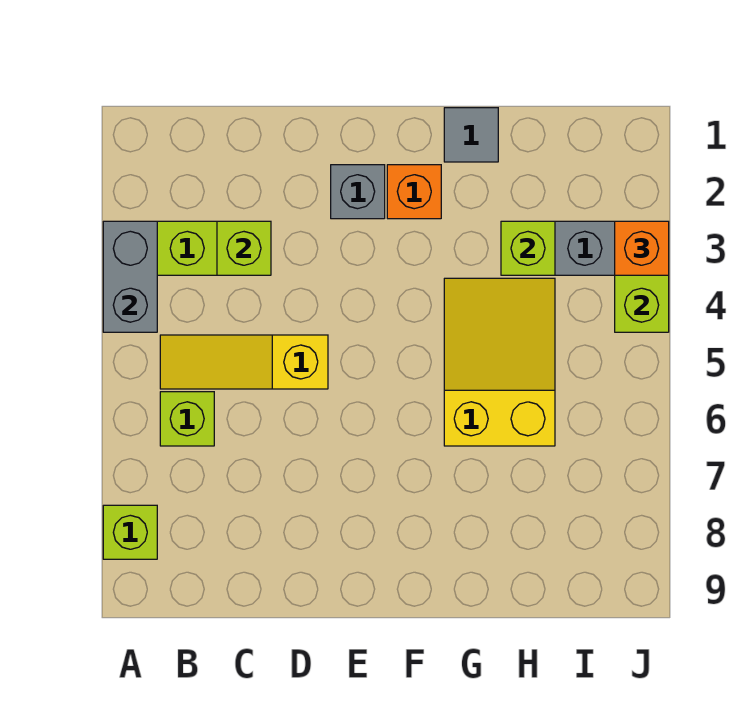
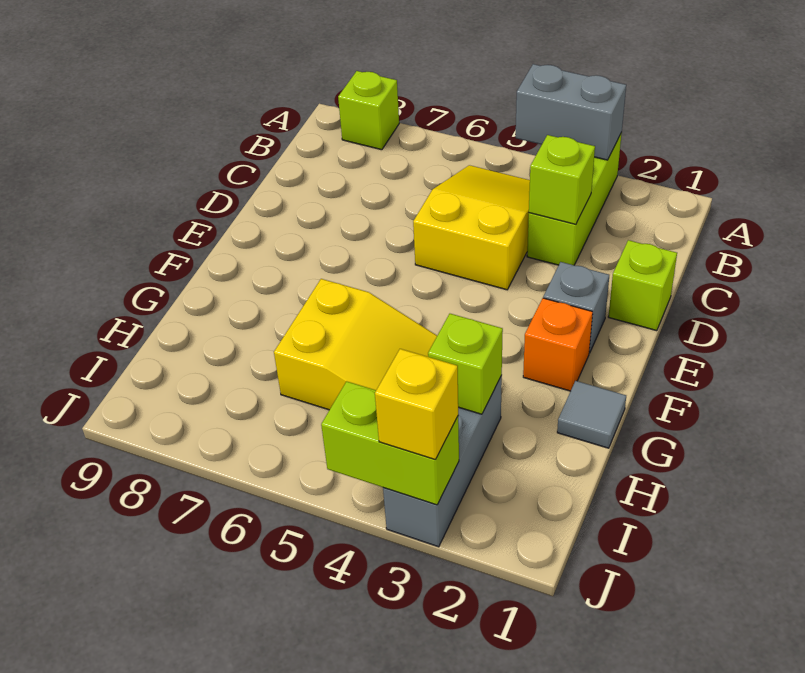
yellow slope B5:D5 level 1 top D -> yellow slope B4:D5 level 1 top D
lime brick B6 level 1 -> lime brick D1 level 1
orange brick J3 level 3 -> yellow brick J3 level 3

